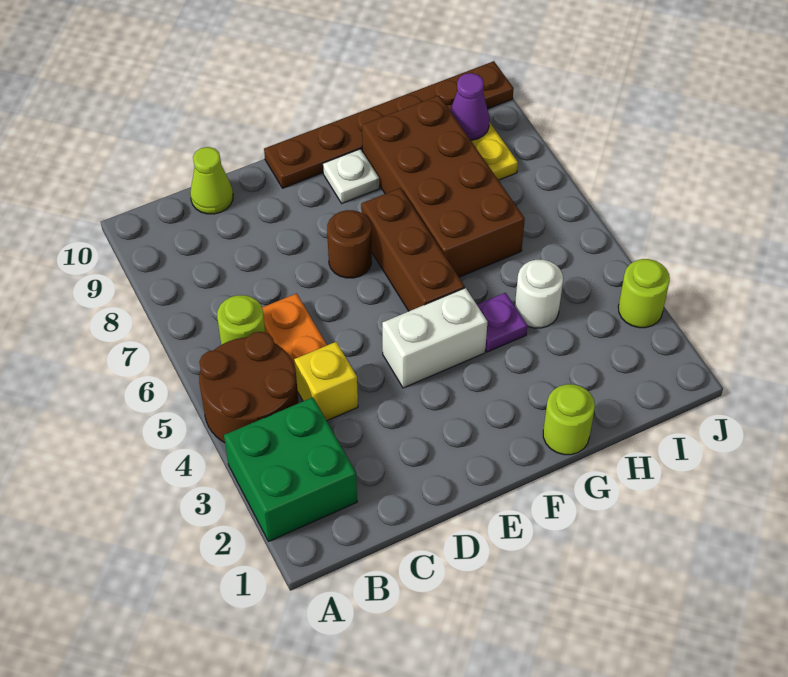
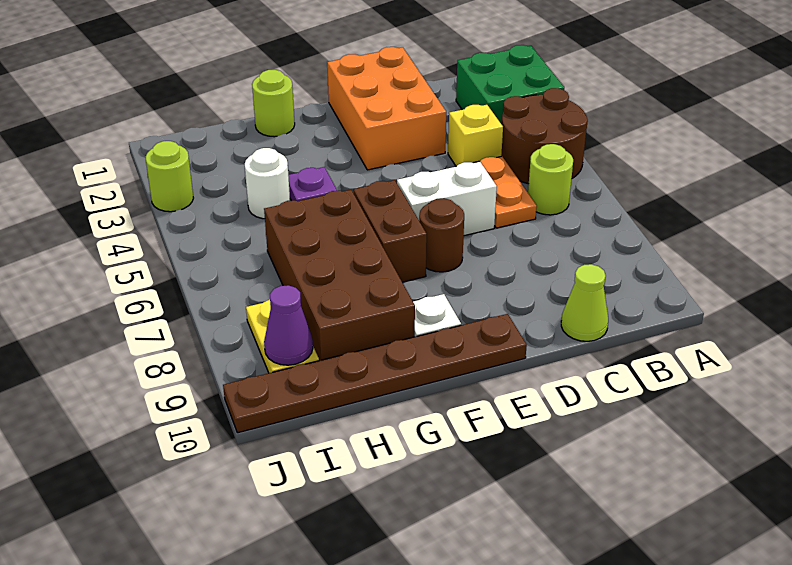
none -> orange brick D1:E3 level 1
white brick E4:F4 level 1 -> white brick D6:E6 level 1
brown brick F5:F7 level 1 -> brown brick F6:F7 level 1

